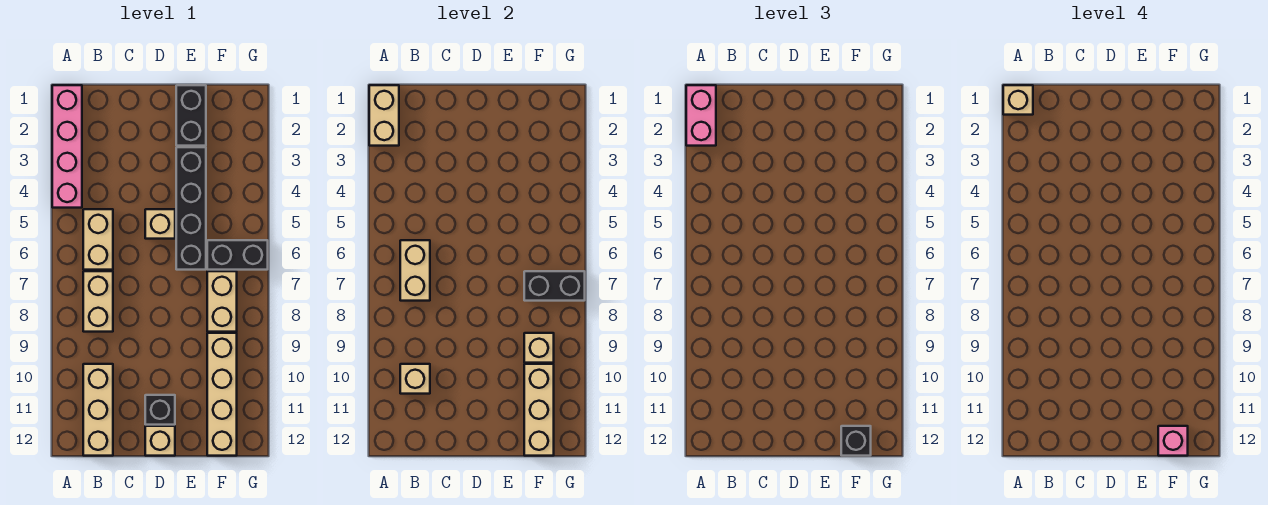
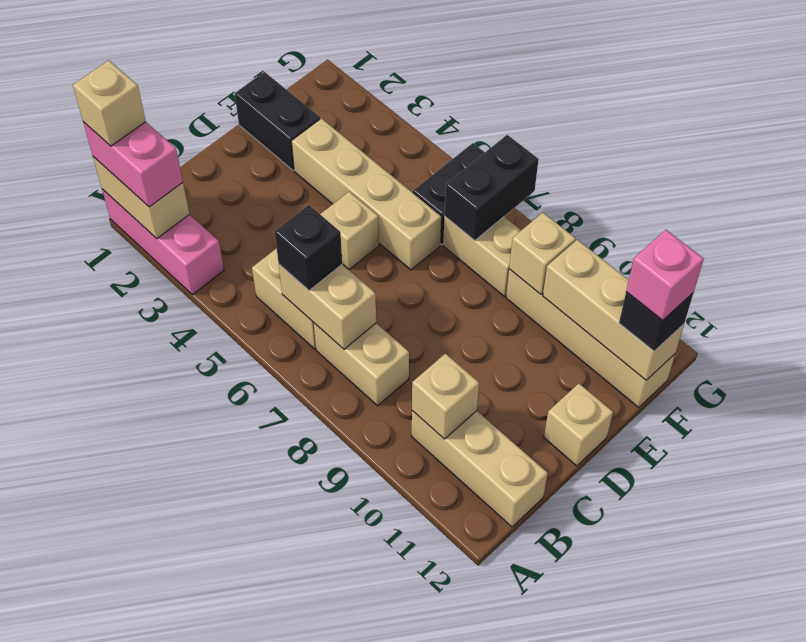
pink brick A1:A4 level 1 -> pink brick A1:A3 level 1
black brick D11 level 1 -> black brick B6 level 3
black brick E3:E6 level 1 -> tan brick E3:E6 level 1

